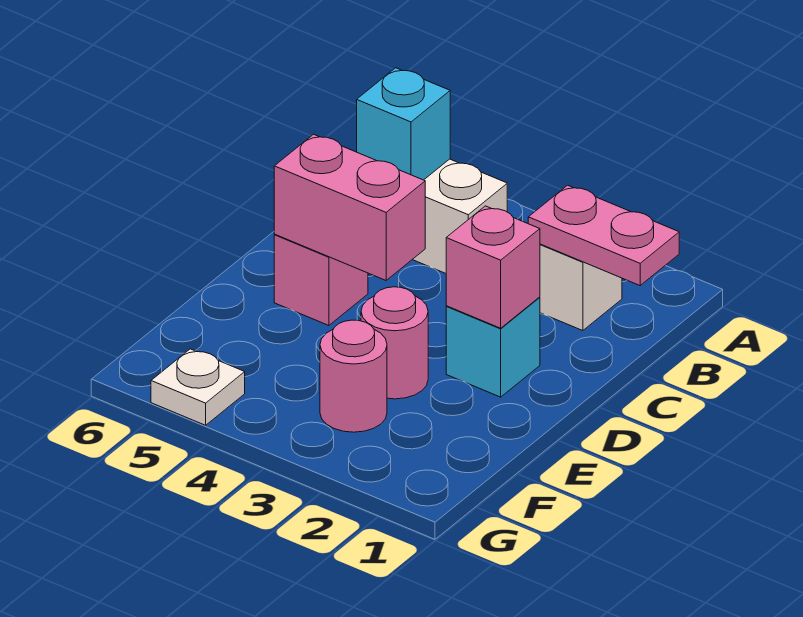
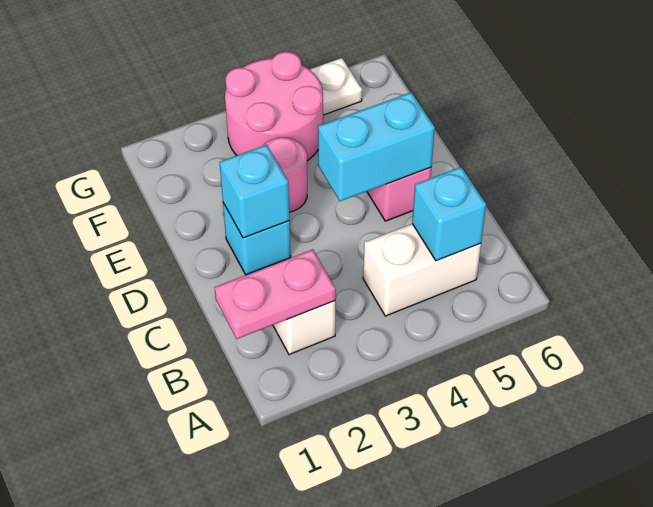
pink brick D2 level 2 -> cyan brick D2 level 2
pink brick D4:D5 level 2 -> cyan brick D4:D5 level 2
pink round brick F3 level 1 -> pink round brick F3:G4 level 1

